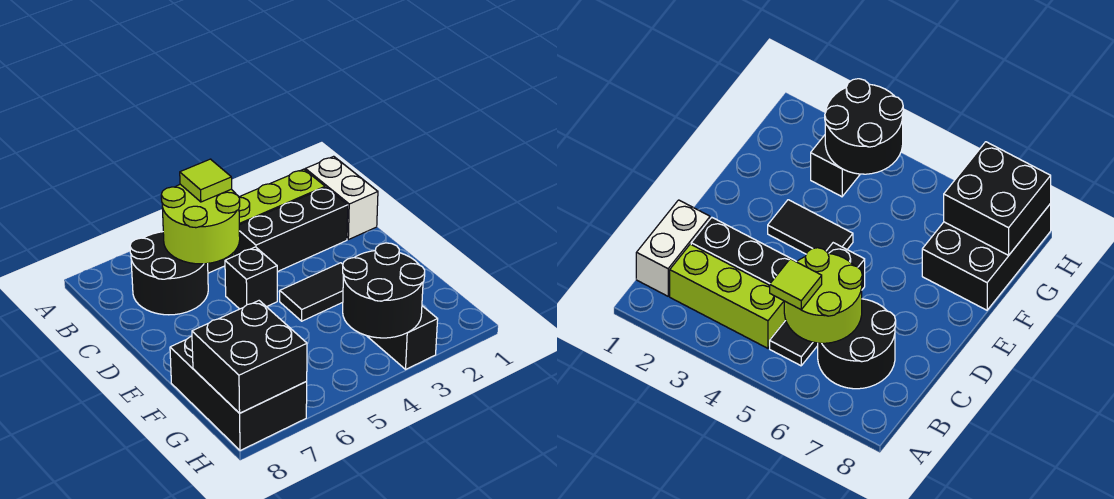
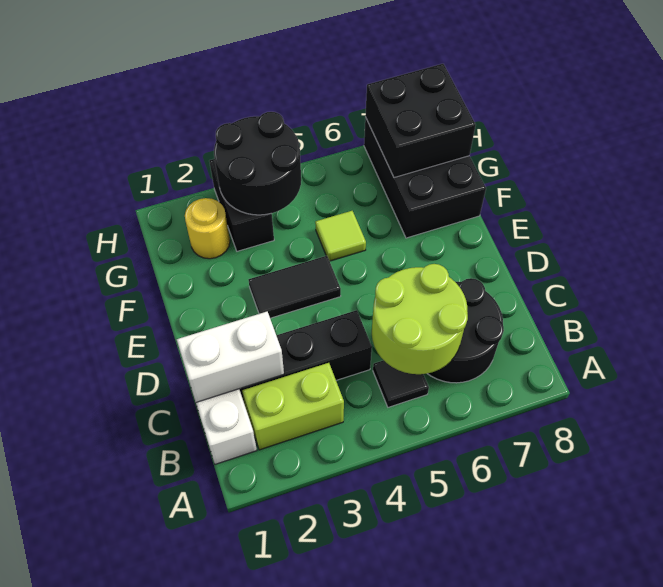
lime brick B2:B4 level 1 -> lime brick B2:B3 level 1
lime tile B5 level 3 -> lime tile F5 level 1
none -> white brick C1:C2 level 2
black brick D5 level 1 -> none
none -> yellow round brick G2 level 1

